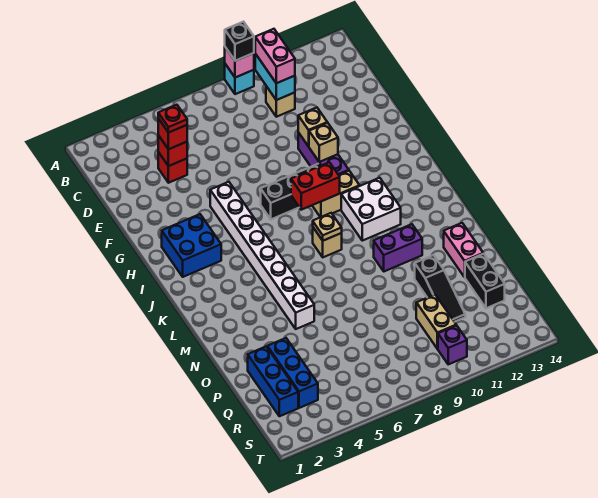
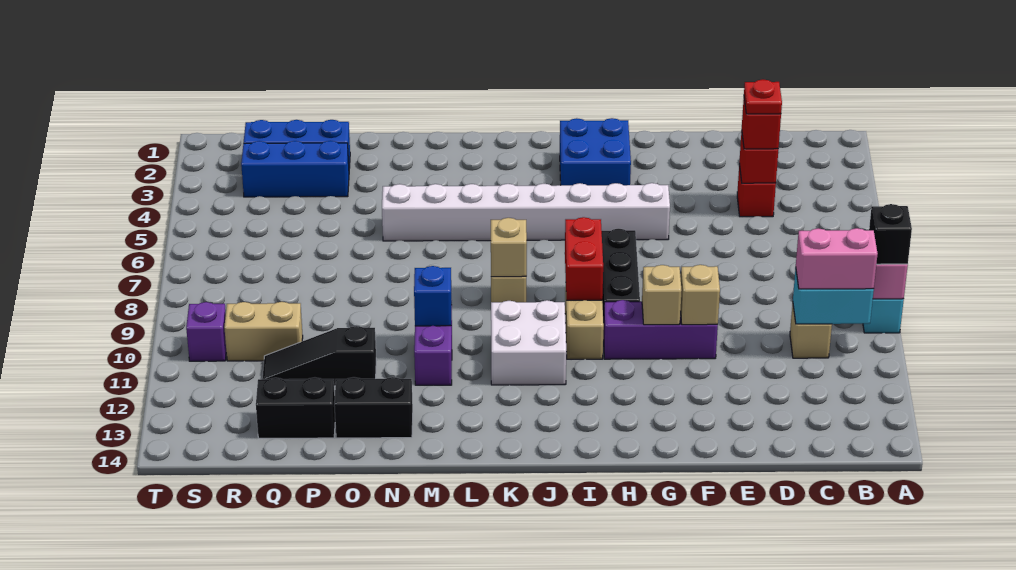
tan plate K8 level 2 -> tan brick K8 level 2
none -> blue brick M10 level 2
pink brick N13:O13 level 1 -> black brick N13:O13 level 1

